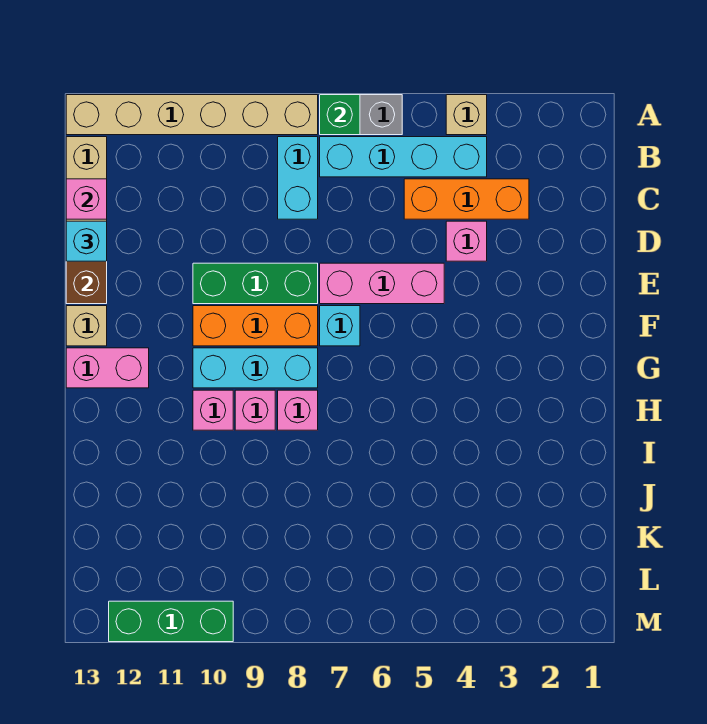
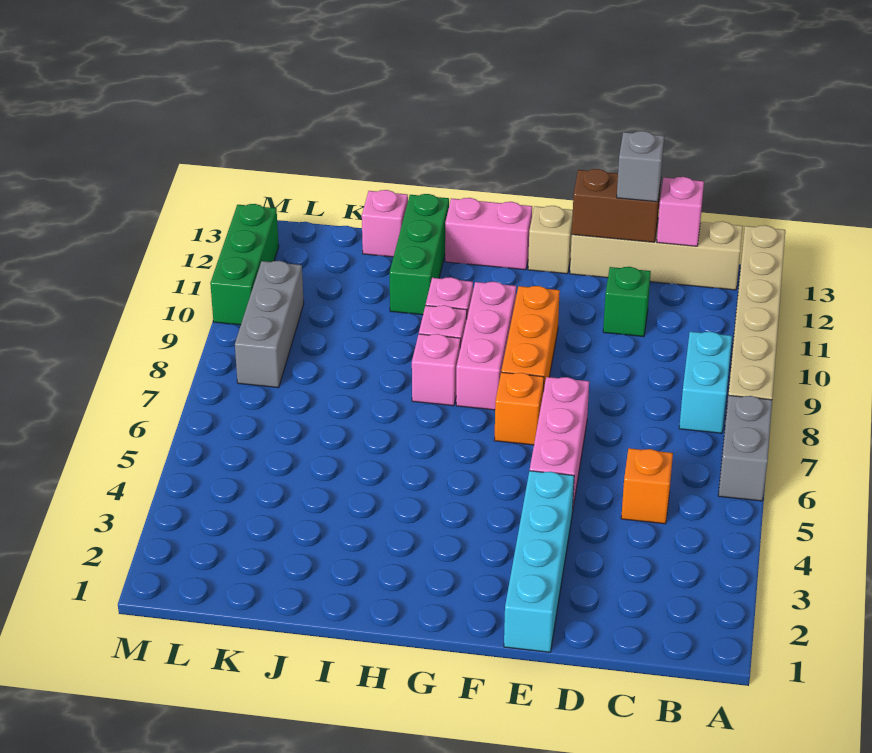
tan brick A4 level 1 -> none
green brick A7 level 2 -> green brick D11 level 1
cyan brick B4:B7 level 1 -> cyan brick E1:E4 level 1
cyan brick B8:C8 level 1 -> cyan brick B8:B9 level 1
orange brick C3:C5 level 1 -> orange brick C5 level 1
pink brick D4 level 1 -> pink brick J13 level 1
cyan brick D13 level 3 -> grey brick D13 level 3
green brick E8:E10 level 1 -> green brick I11:I13 level 1
cyan brick F7 level 1 -> orange brick F7 level 1
cyan brick G8:G10 level 1 -> pink brick G8:G10 level 1
pink brick G12:G13 level 1 -> pink brick G13:H13 level 1
none -> grey brick L8:L10 level 1

